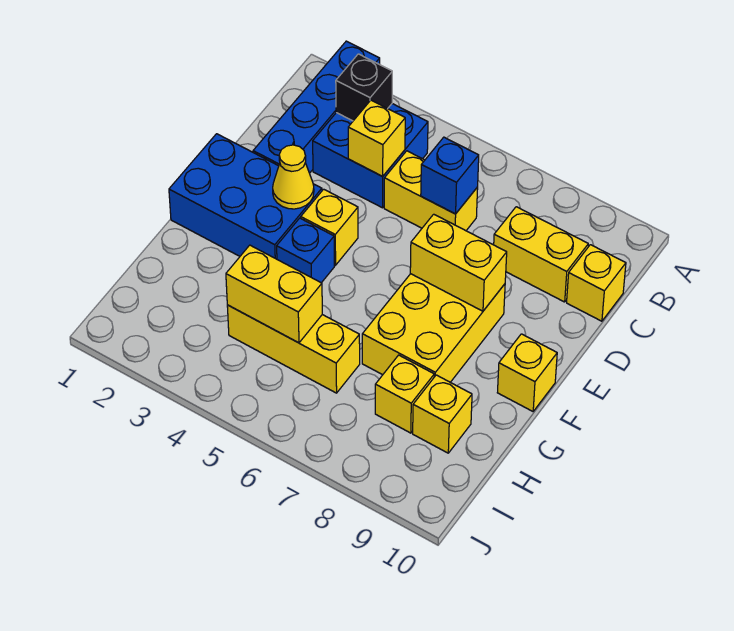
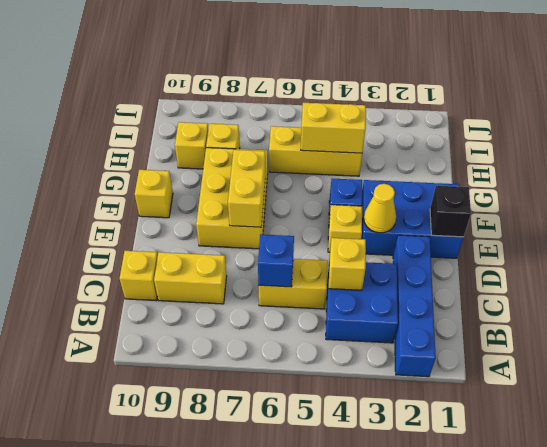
black brick B3 level 2 -> black brick E1 level 2
yellow brick E7:E8 level 2 -> yellow brick E7:F7 level 2

